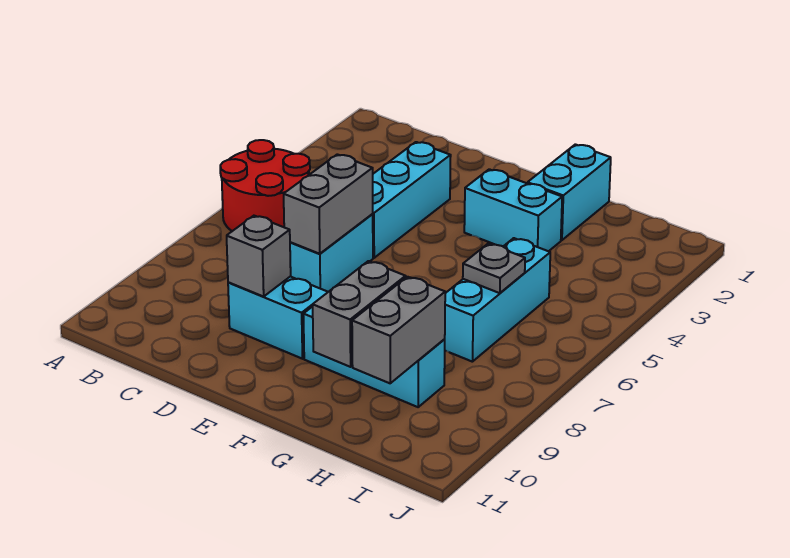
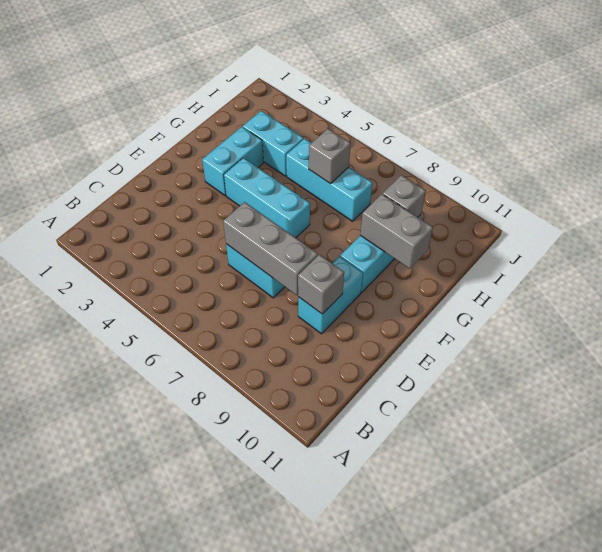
red round brick A5:B6 level 1 -> none
cyan brick D3:D5 level 1 -> cyan brick F4:F6 level 1
grey brick D6:D7 level 2 -> grey brick D6:D8 level 2
cyan brick G1:G2 level 1 -> cyan brick H3:H4 level 1
grey plate H6 level 2 -> grey brick H6 level 2
grey brick H9:H10 level 2 -> grey brick H9 level 2

